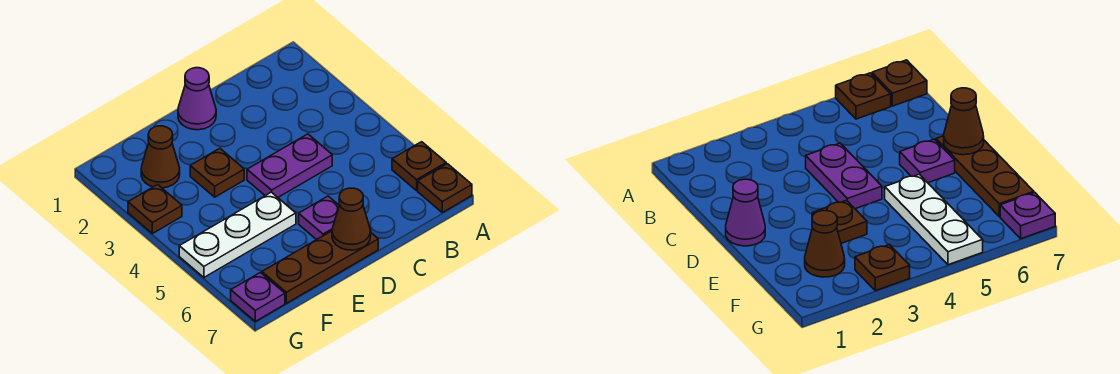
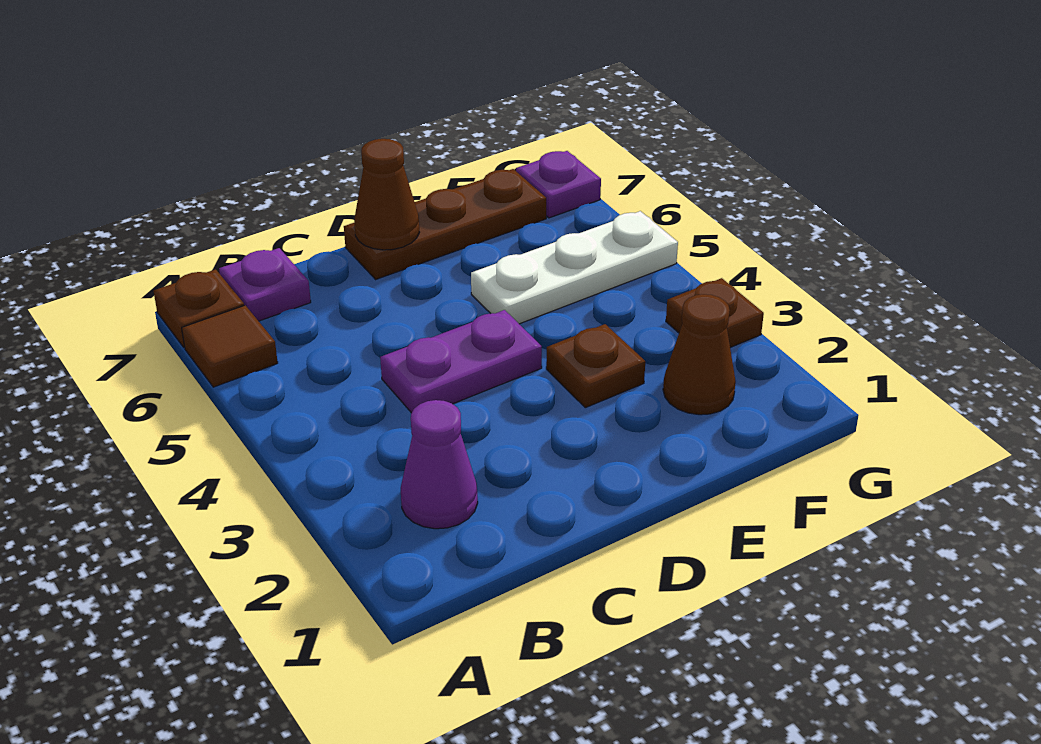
brown plate A6 level 1 -> brown tile A6 level 1
purple cone D1 level 1 -> purple cone B2 level 1
purple plate D6 level 1 -> purple plate B7 level 1

